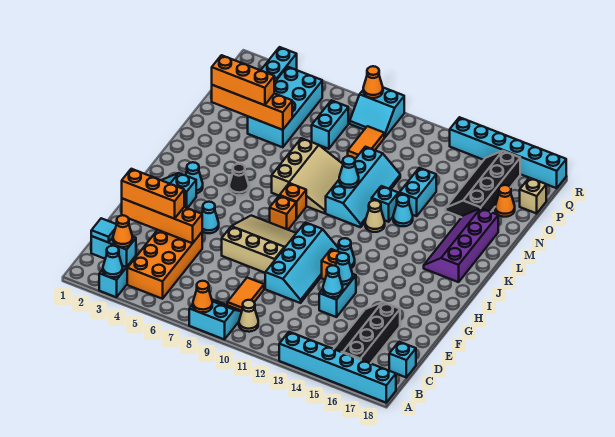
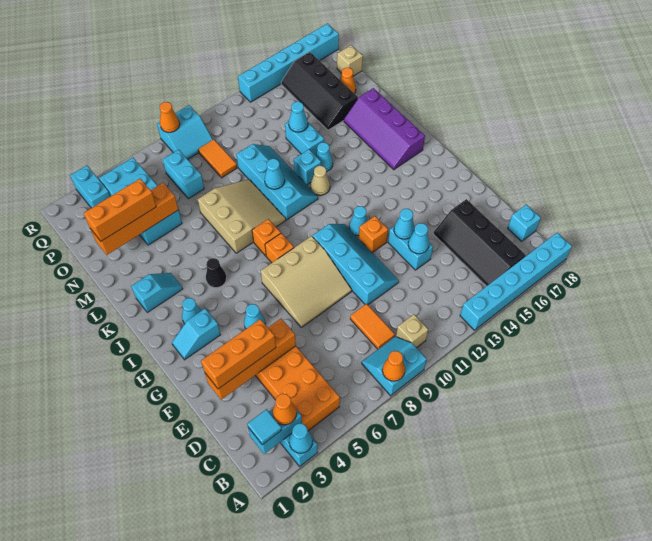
tan cone B10 level 1 -> tan brick B10 level 1
tan slope F7:H9 level 1 top F -> tan slope F7:H9 level 1 top H
none -> cyan slope K2:K3 level 1 top 2
none -> cyan cone N13 level 2

